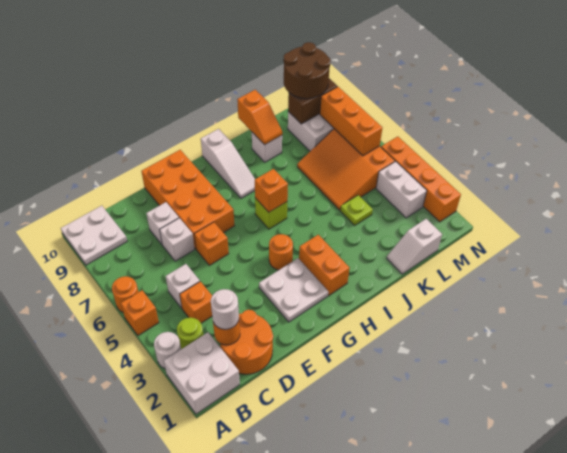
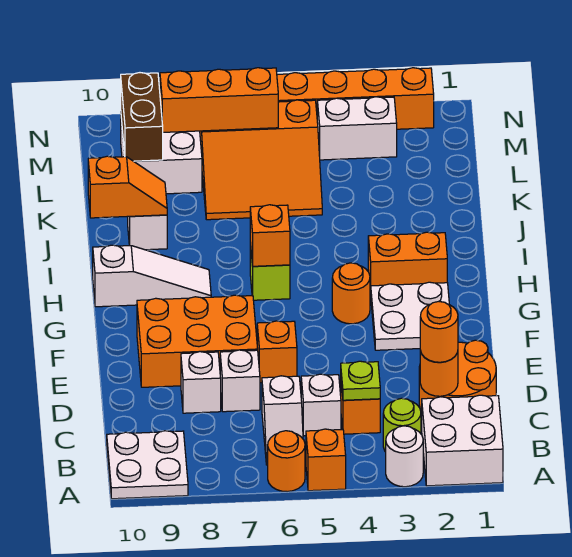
white round brick C2 level 3 -> orange round brick C2 level 3
orange brick E7:F10 level 1 -> orange brick E7:F9 level 1
white slope K1:L1 level 1 top L -> white slope B6:C6 level 1 top C
lime plate K4 level 1 -> lime plate C4 level 2
brown round brick L9:M10 level 3 -> none

